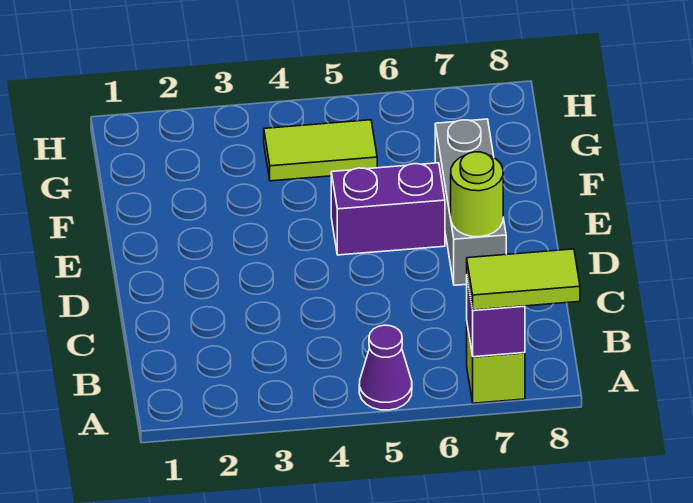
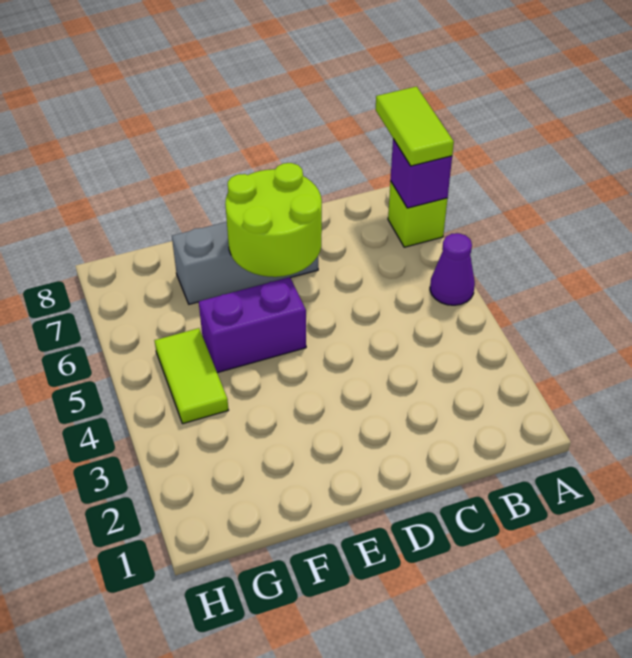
lime round brick D7 level 2 -> lime round brick D6:E7 level 2
purple brick E5:E6 level 1 -> purple brick E5:F5 level 1

